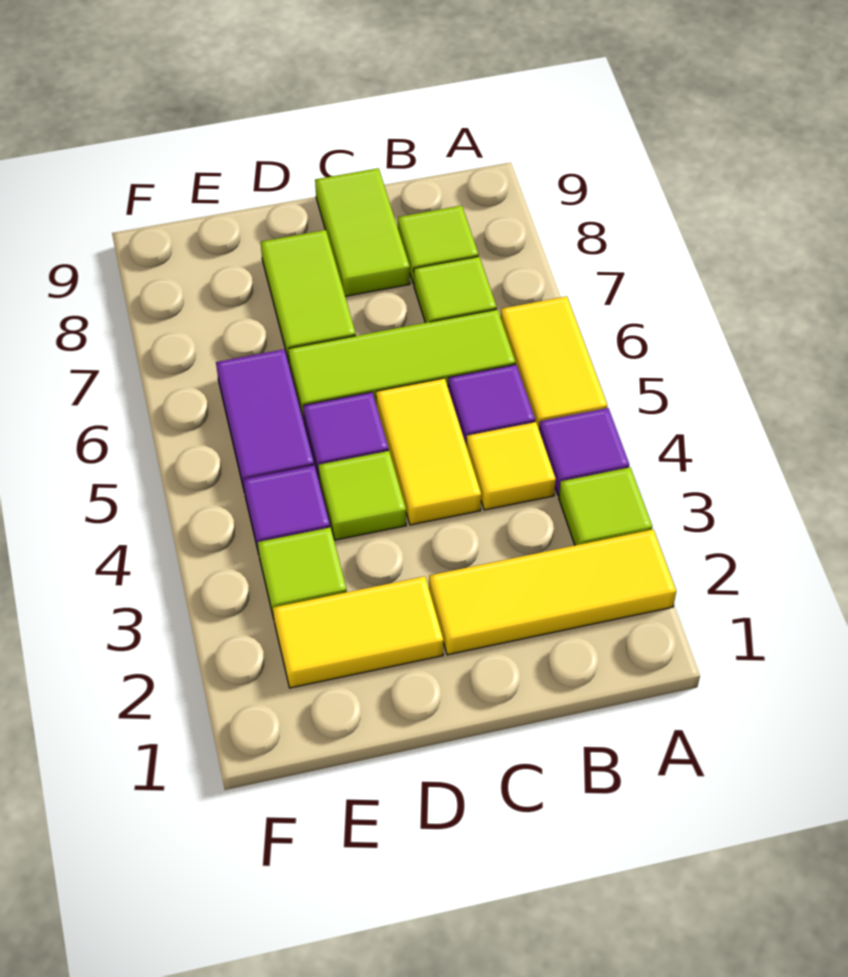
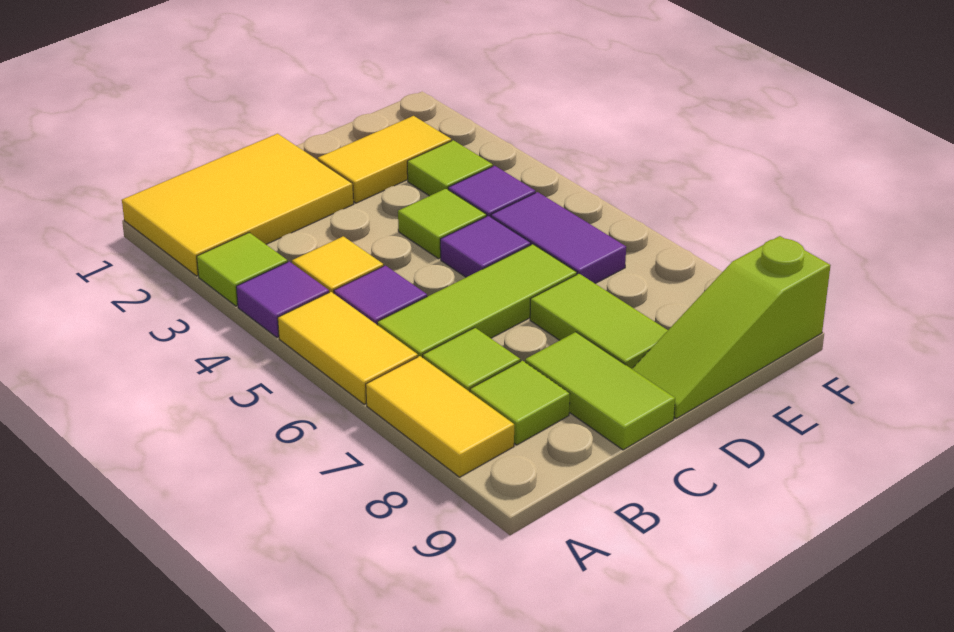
yellow tile A2:C2 level 1 -> yellow tile A1:C2 level 1
yellow tile C4:C5 level 1 -> yellow tile A7:A8 level 1
none -> lime slope D9:F9 level 1 top F

